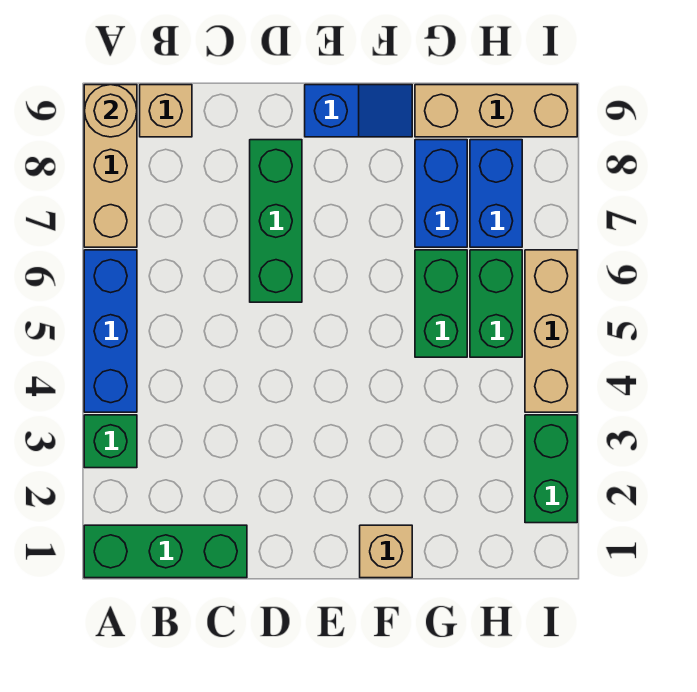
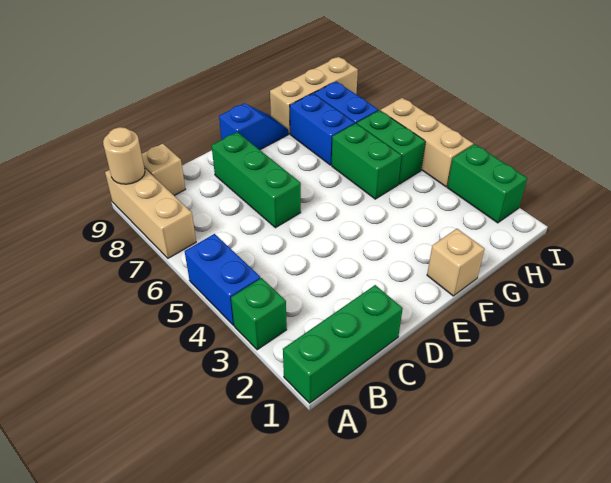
blue brick A4:A6 level 1 -> blue brick A4:A5 level 1

